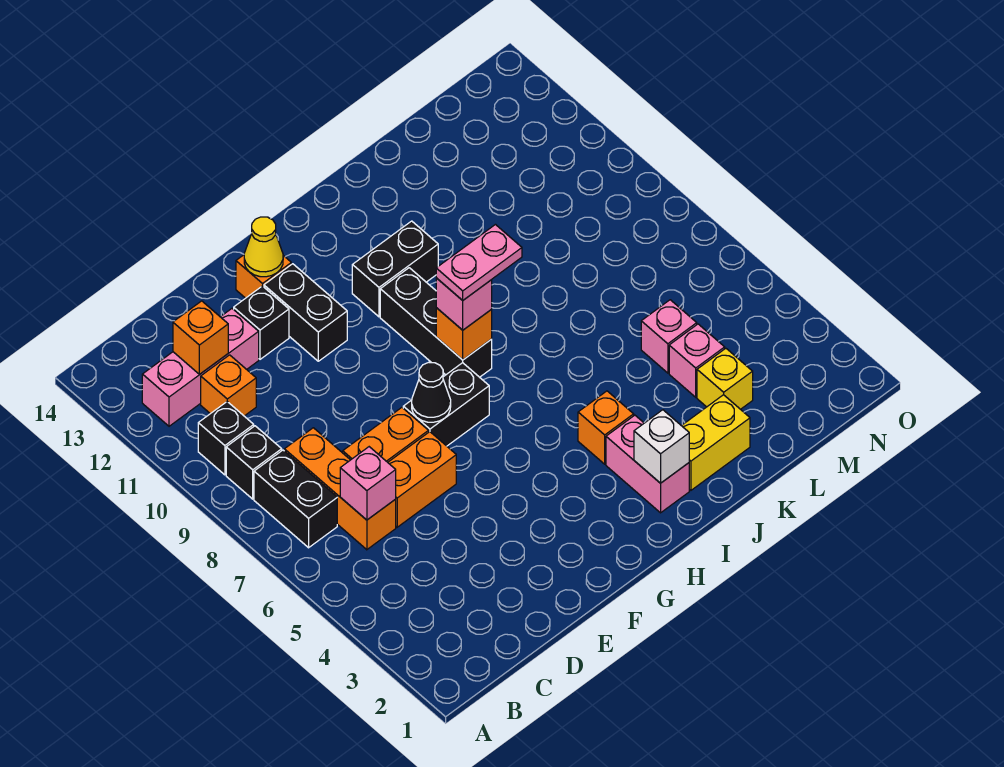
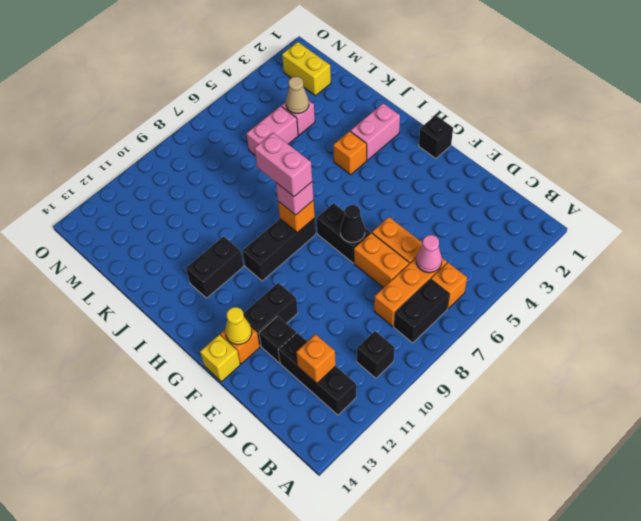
black brick B9 level 1 -> black brick G1 level 1
pink brick B12:D12 level 1 -> black brick B12:D12 level 1
pink brick C6 level 2 -> pink cone C6 level 2
orange brick C11 level 1 -> orange brick B6 level 1
pink plate H8:I8 level 4 -> pink brick H8:I8 level 4
black brick H11:I11 level 1 -> black brick I11:I12 level 1
white brick I2 level 2 -> none
yellow brick J2:K2 level 1 -> yellow brick M2:N2 level 1
yellow brick L3 level 1 -> yellow brick F14 level 1
none -> tan cone L4 level 2
pink brick L5 level 1 -> pink brick L5:L6 level 1

